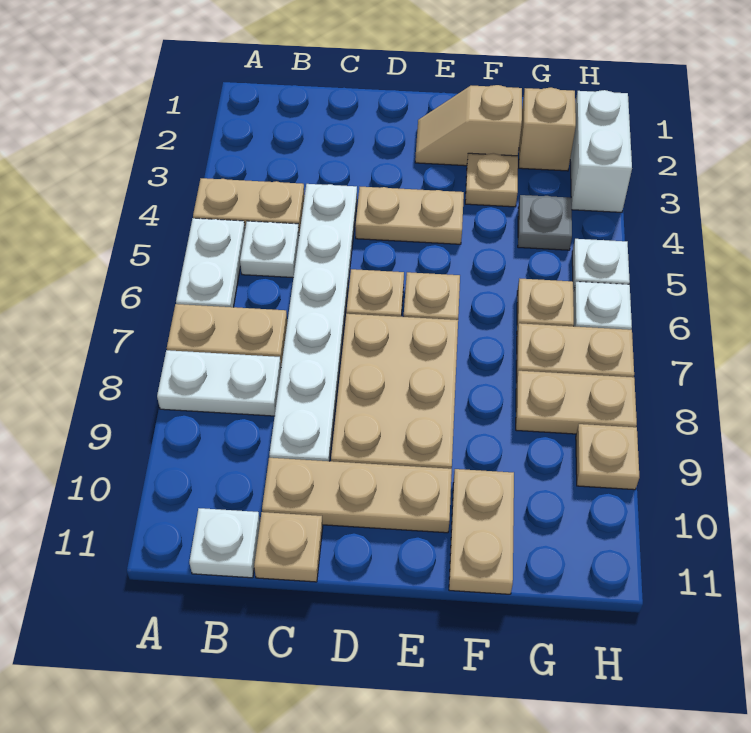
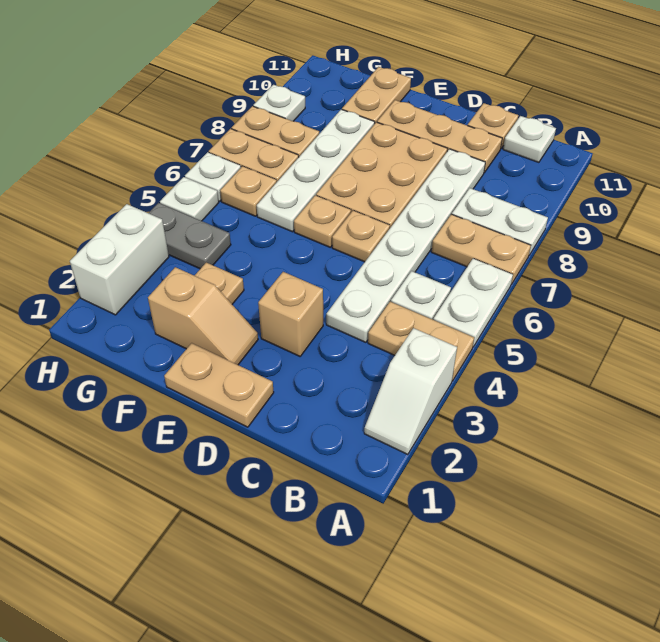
none -> white slope A2:A3 level 1 top 3
tan plate D4:E4 level 1 -> tan plate D1:E1 level 1
none -> white plate F6:F9 level 1
tan brick G2 level 1 -> tan brick D3 level 1
grey plate G4 level 1 -> grey plate G4:H4 level 1
tan plate H9 level 1 -> white plate H9 level 1

